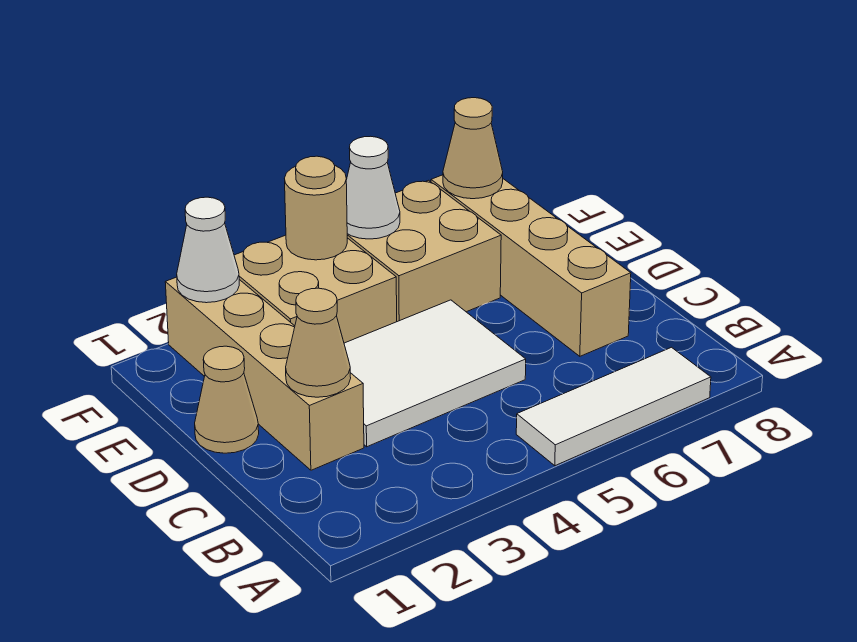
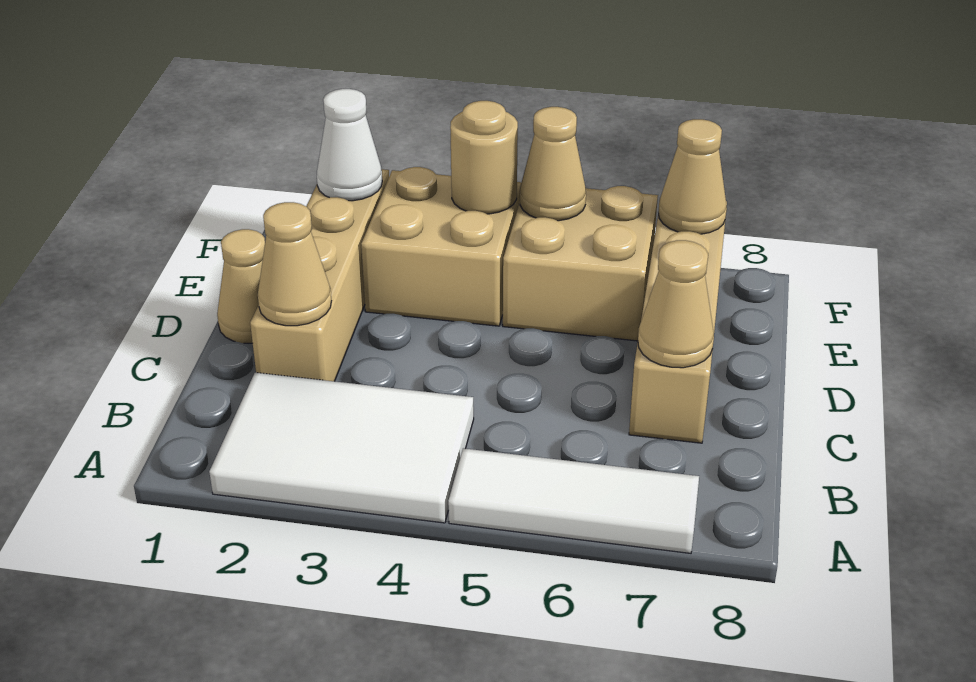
white tile C3:D5 level 1 -> white tile A2:B4 level 1
none -> tan cone C7 level 2
white cone F5 level 2 -> tan cone F5 level 2

